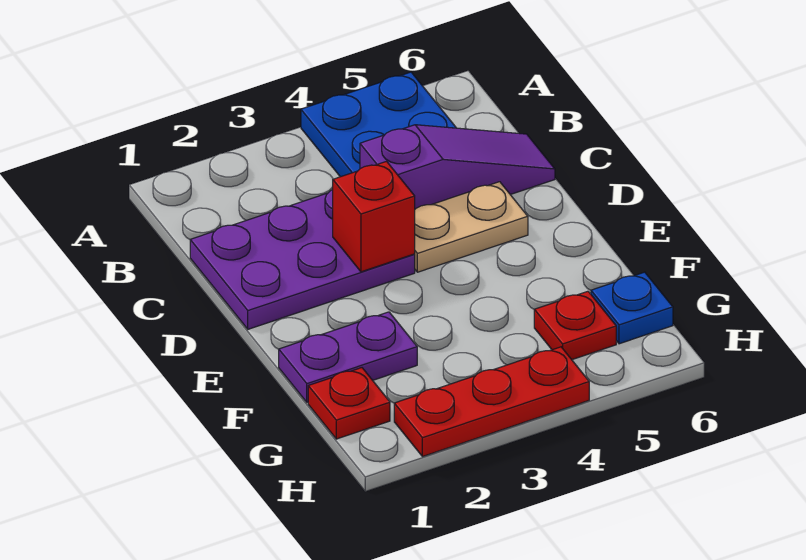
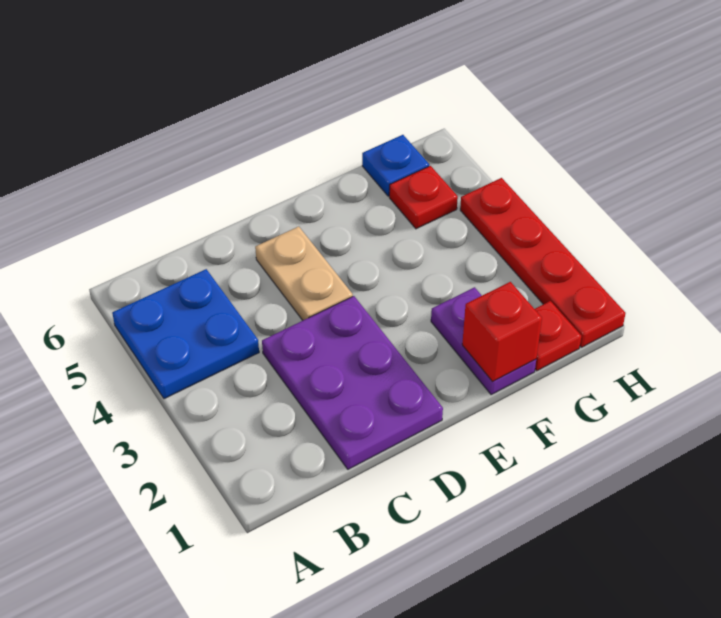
purple slope C4:C6 level 1 top 4 -> none
red brick D3 level 2 -> red brick F1 level 2
red plate H2:H4 level 1 -> red plate H1:H4 level 1

